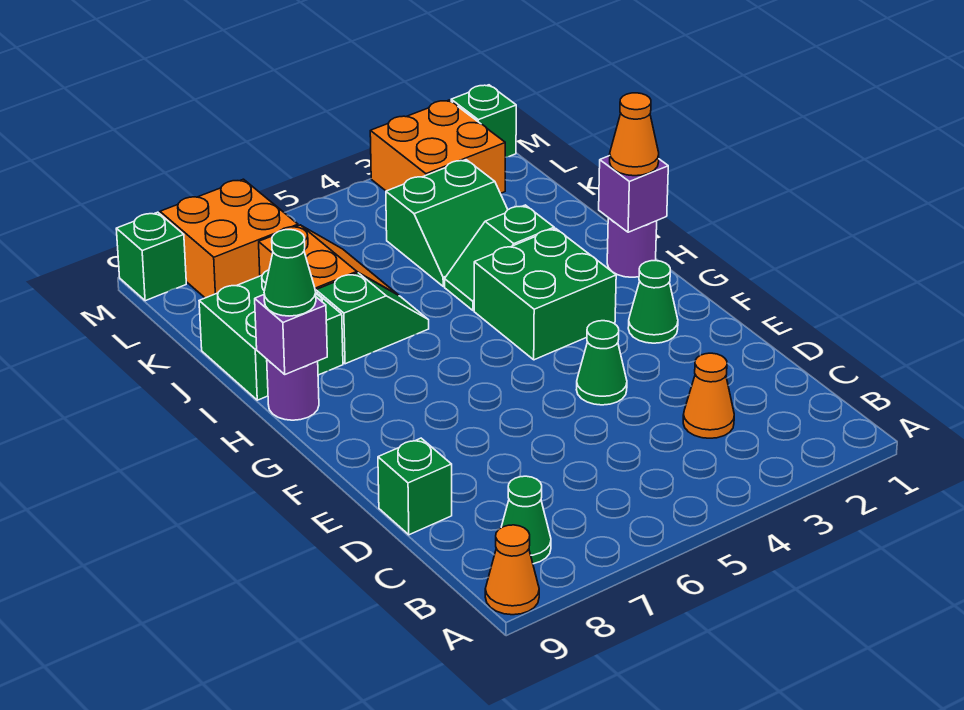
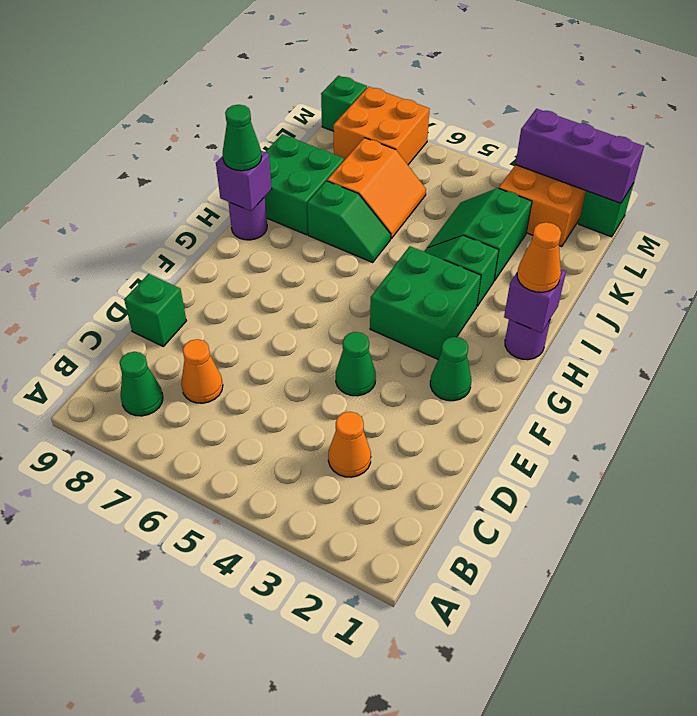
orange cone A9 level 1 -> orange cone C7 level 1
green slope J3:K4 level 1 top K -> green slope J3:K4 level 1 top 3
none -> purple brick M1:M3 level 2

